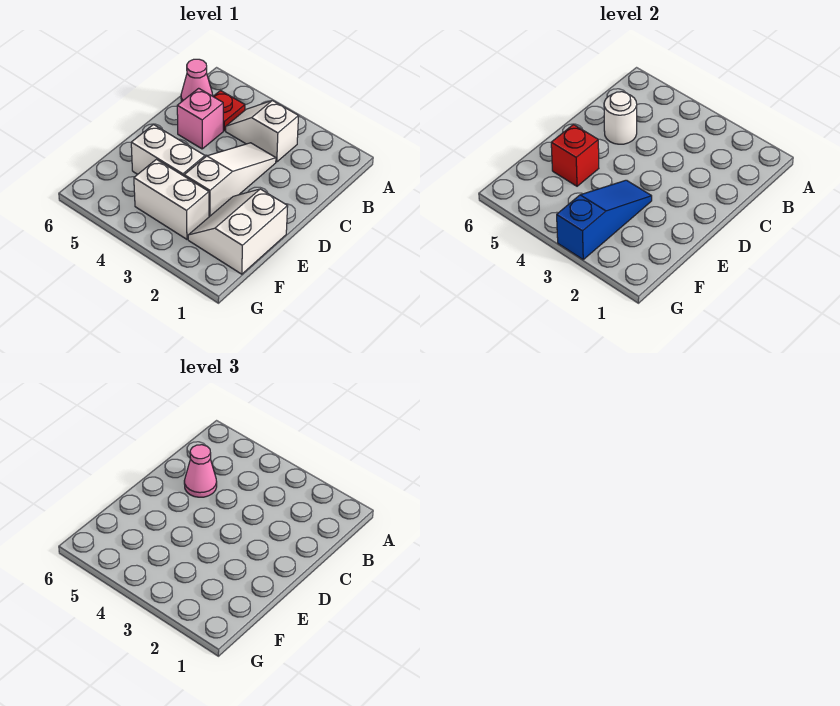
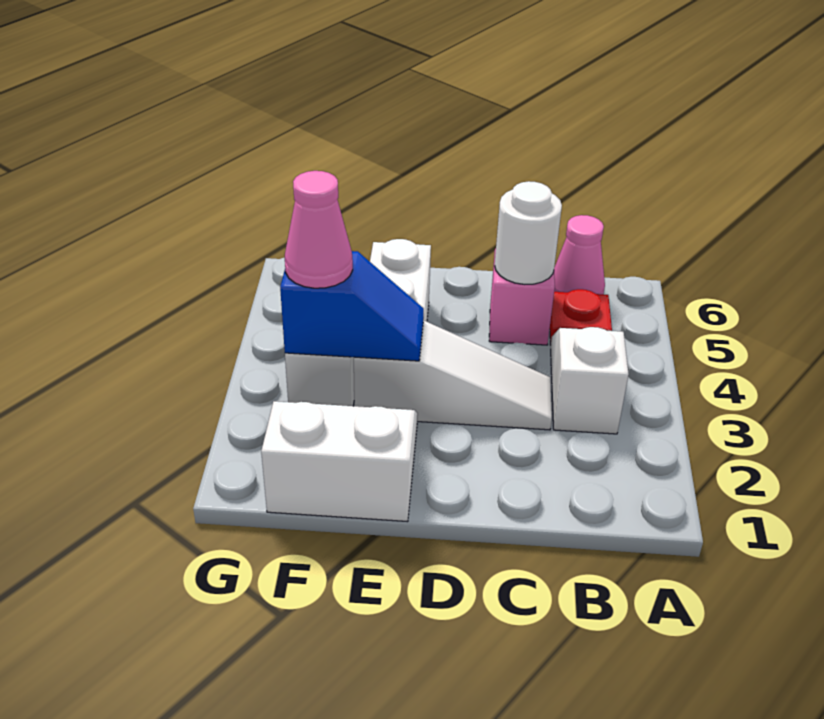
pink cone C5 level 3 -> pink cone F3 level 3
blue slope E3:G3 level 2 top G -> blue slope E3:F3 level 2 top F
red brick E5 level 2 -> none

